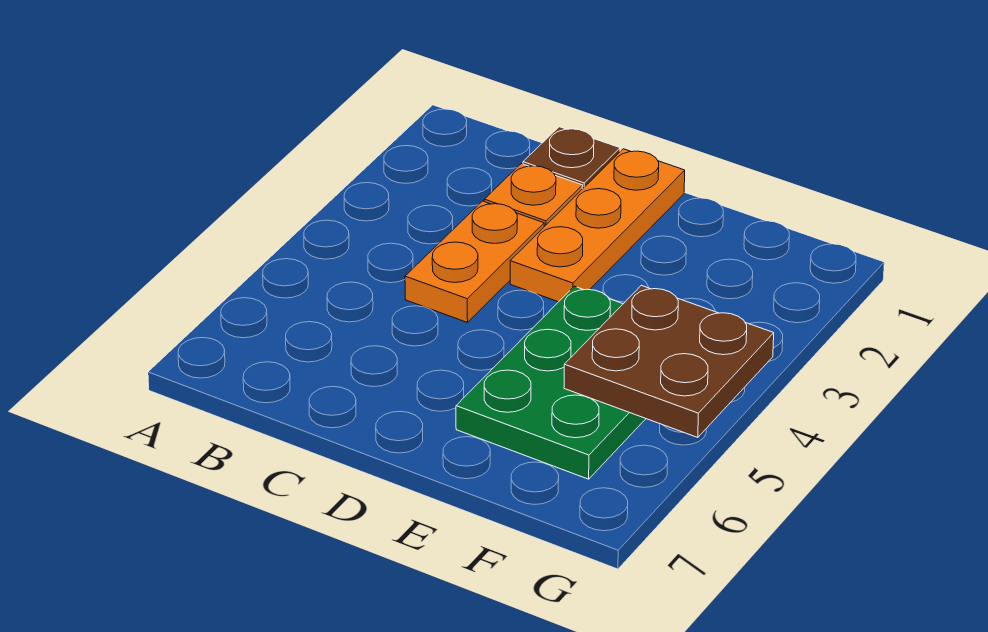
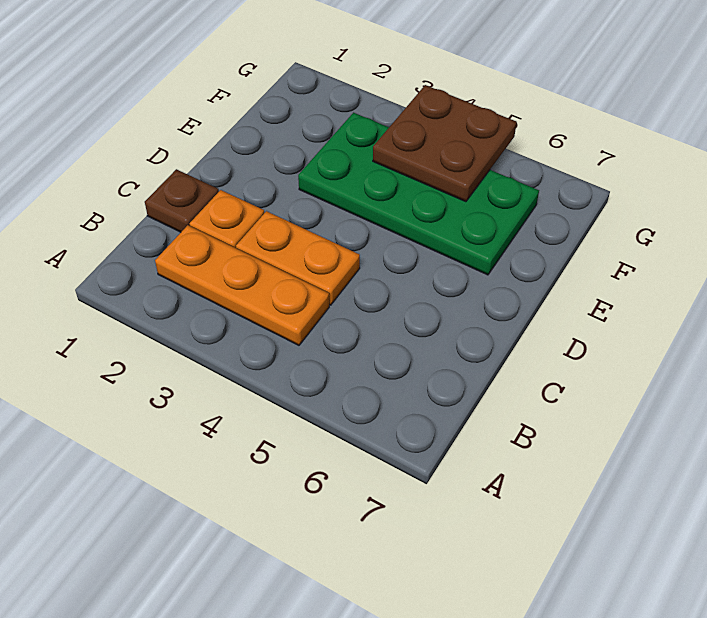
orange plate D1:D3 level 1 -> orange plate B2:B4 level 1
green plate E4:F6 level 1 -> green plate E3:F6 level 1

